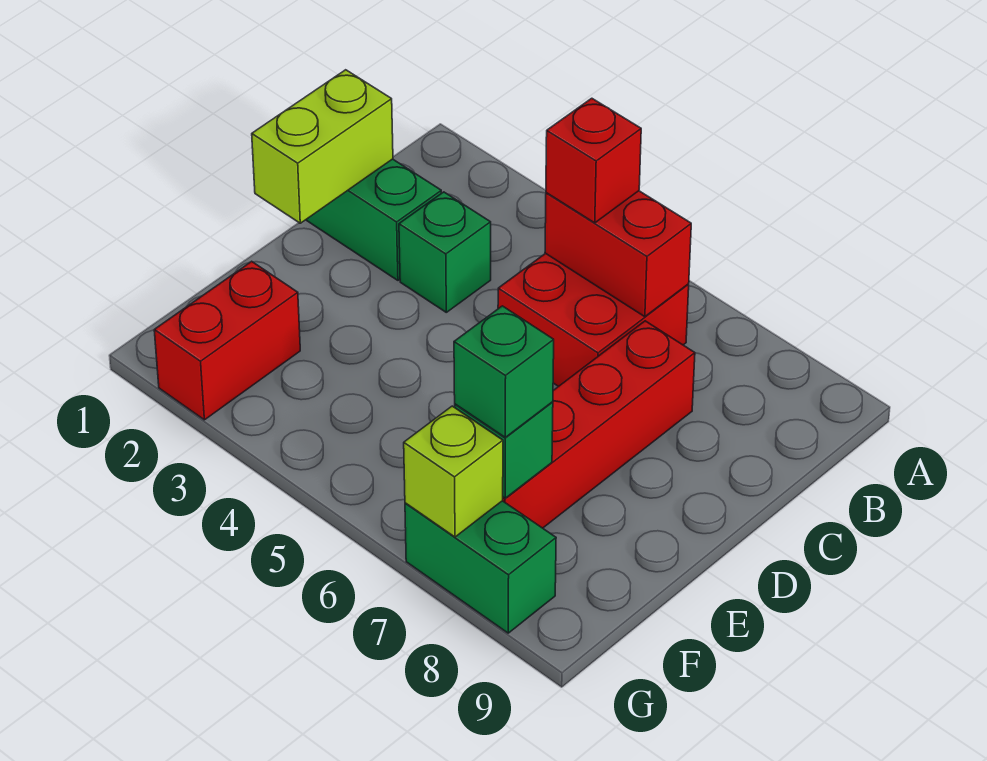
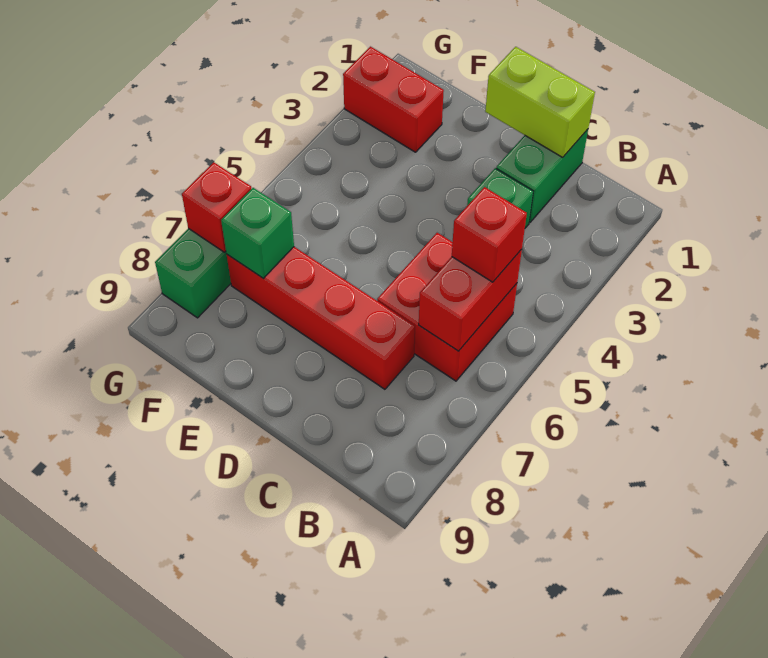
green brick F7 level 3 -> none
lime brick G7 level 2 -> red brick G7 level 2

